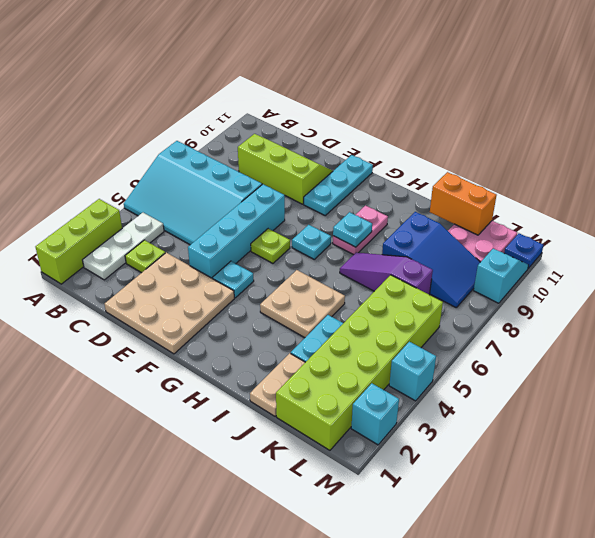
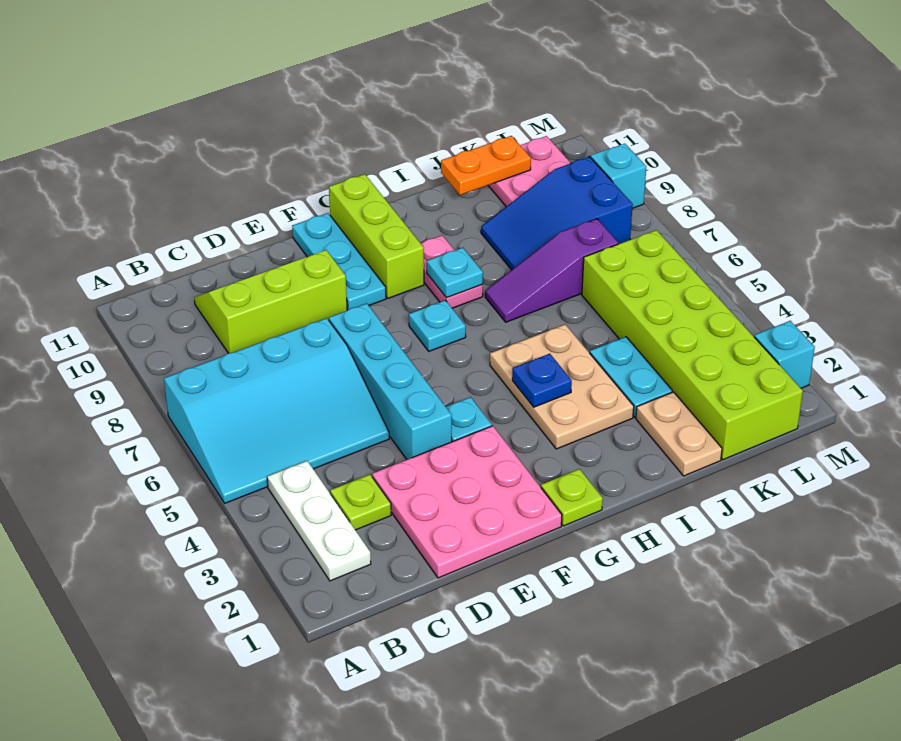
lime brick A1:A3 level 1 -> lime brick G9:G11 level 1
tan plate D1:F3 level 1 -> pink plate D1:F3 level 1
lime plate F6 level 1 -> lime plate G1 level 1
tan plate H4:I5 level 1 -> tan plate H3:I5 level 1
blue slope J8:L9 level 1 top J -> blue slope J8:L9 level 1 top L
orange brick J11:K11 level 2 -> orange plate J11:K11 level 2
cyan brick M4 level 1 -> none
blue plate M11 level 1 -> blue plate H4 level 2

